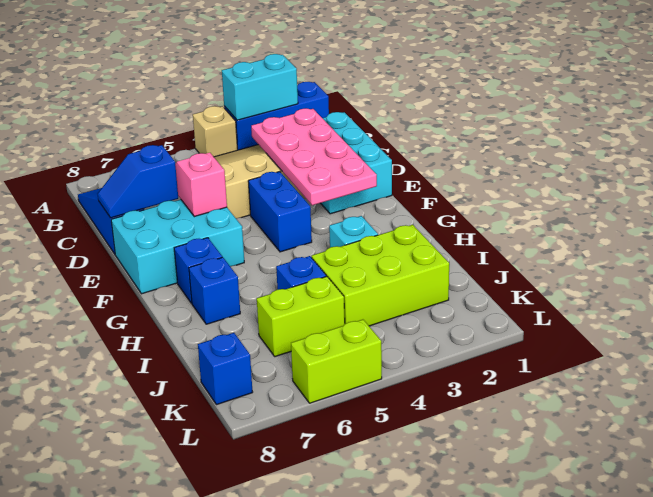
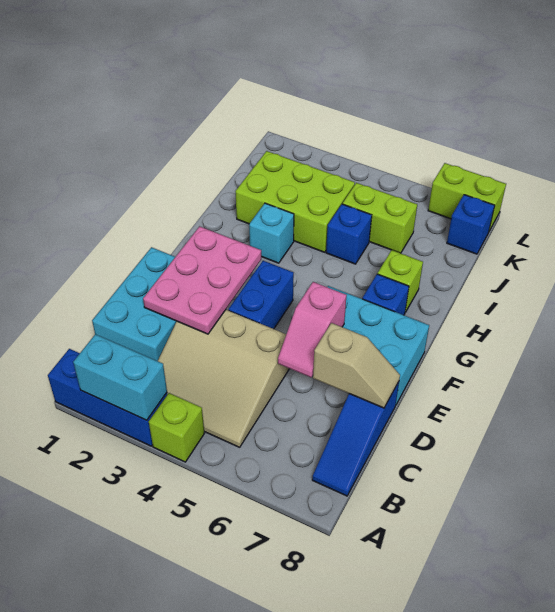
tan brick A4 level 1 -> lime brick A4 level 1
pink plate C2:F3 level 2 -> pink plate D2:F3 level 2
blue slope D7:D8 level 2 top 7 -> tan slope D7:D8 level 2 top 7
blue brick H7 level 1 -> lime brick H7 level 1
lime brick L5:L6 level 1 -> lime brick L7:L8 level 1

